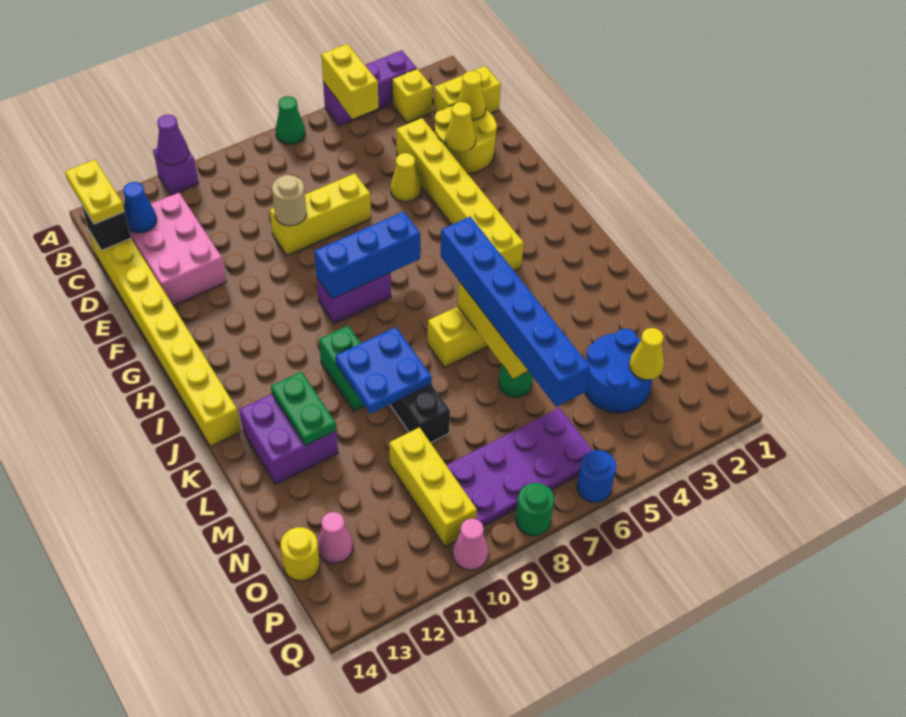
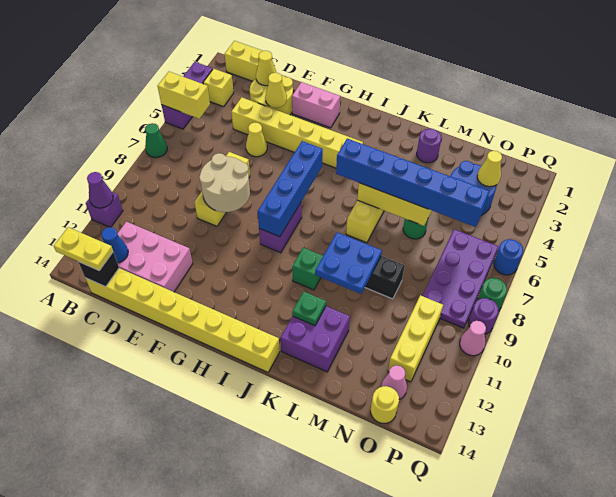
yellow brick C1:C2 level 1 -> yellow brick B1:C1 level 1
tan round brick E9 level 2 -> tan round brick E8:F9 level 2
none -> pink brick F2:G2 level 1
blue brick H7:H9 level 2 -> blue brick H6:H9 level 2
green brick J10:K10 level 1 -> green brick J10 level 1
green plate K12:L12 level 2 -> green plate K12 level 2
none -> purple round brick L2 level 1
yellow brick N10:P10 level 1 -> yellow brick O10:O12 level 1
none -> purple round brick Q9 level 1

